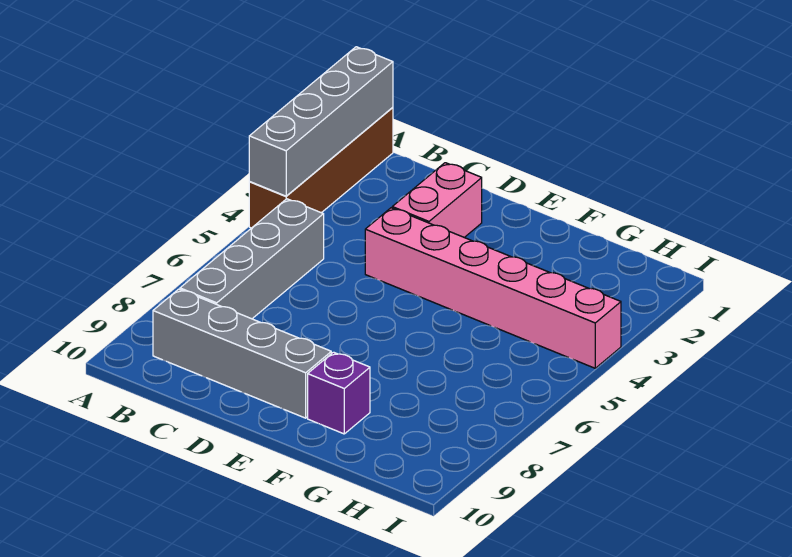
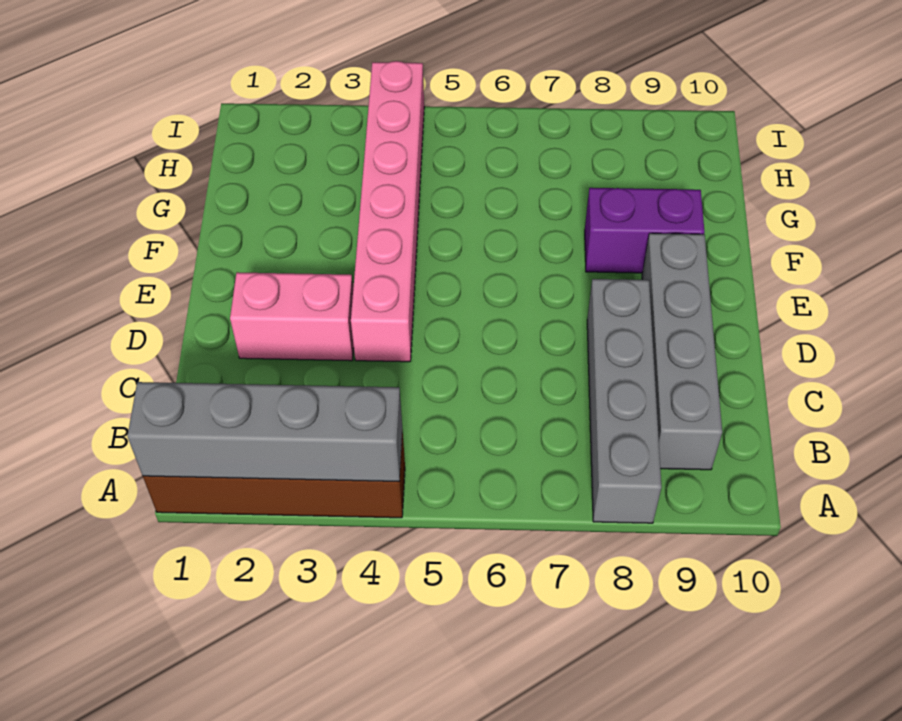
grey brick B5:B8 level 1 -> grey brick A8:D8 level 1
purple brick F9 level 1 -> purple brick F8:F9 level 1

